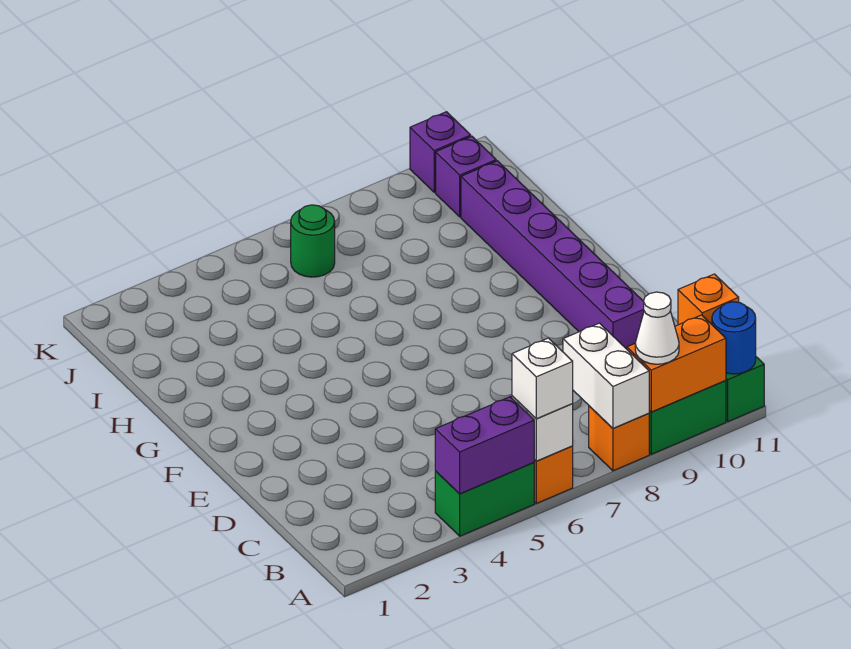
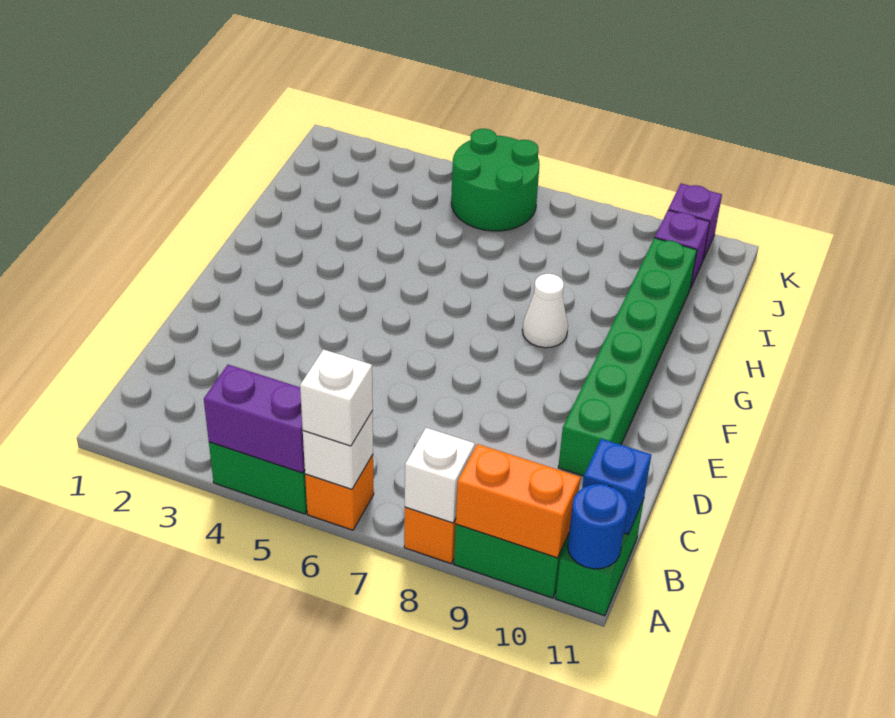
white brick A8:B8 level 2 -> white brick A8 level 2
white cone A9 level 3 -> white cone G8 level 1
orange brick B11 level 2 -> blue brick B11 level 2
purple brick D10:I10 level 1 -> green brick D10:I10 level 1
green round brick J6 level 1 -> green round brick J5:K6 level 1

